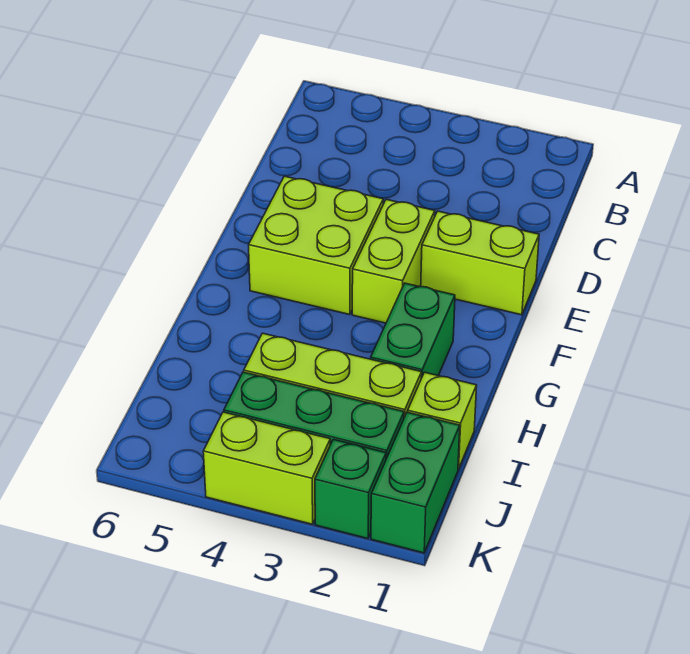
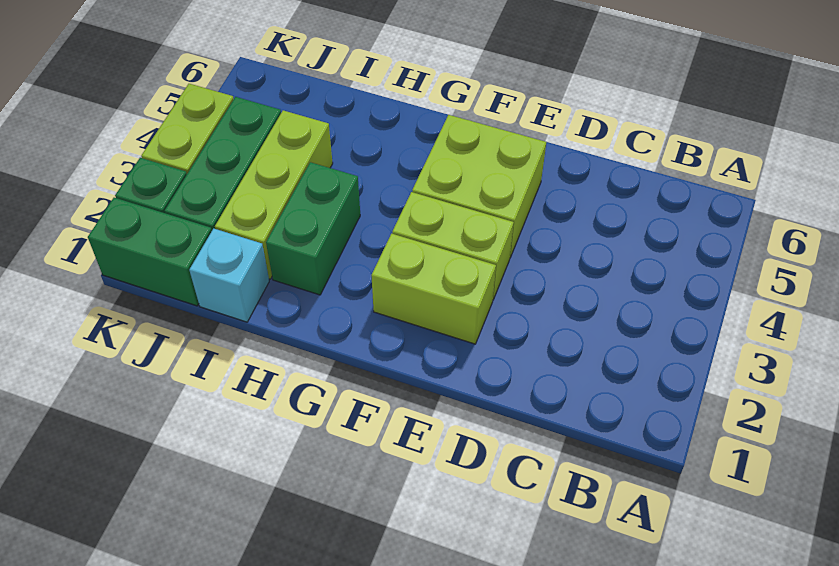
lime brick E1:E2 level 1 -> lime brick E2:F2 level 1
green brick G2:H2 level 1 -> green brick H2:H3 level 1
lime brick I1 level 1 -> cyan brick I1 level 1

